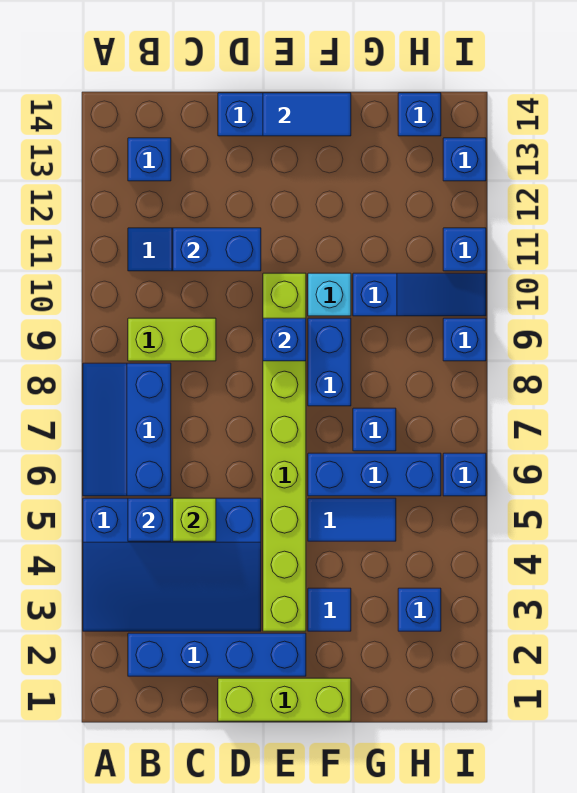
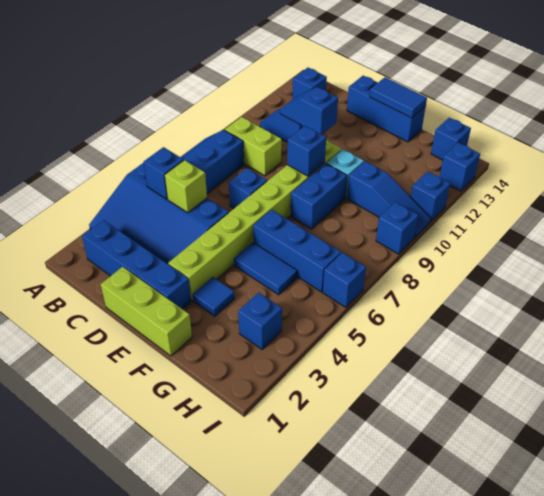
blue brick C11:D11 level 2 -> blue slope C11:D11 level 2 top D
blue brick G7 level 1 -> blue brick D7 level 1

